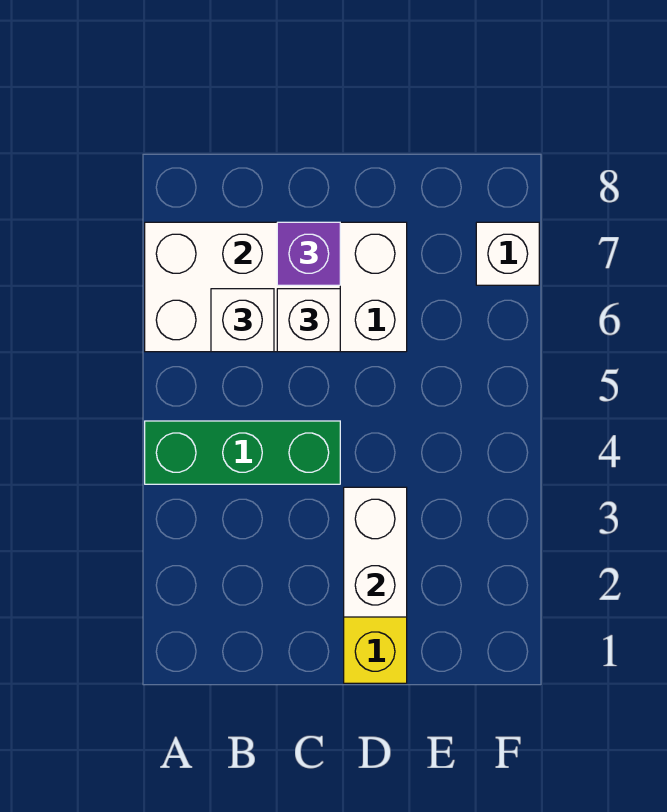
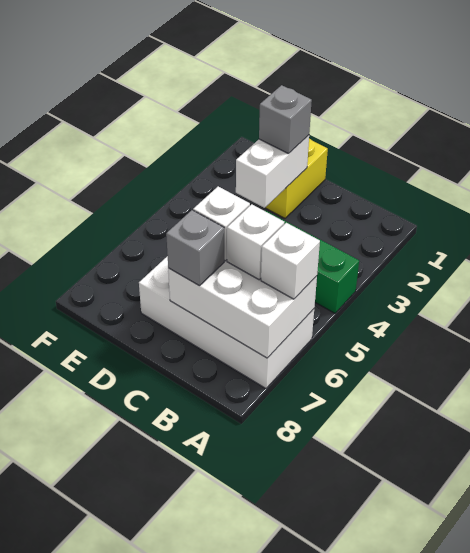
purple brick C7 level 3 -> grey brick C7 level 3
none -> grey brick D2 level 3
white brick F7 level 1 -> white brick A6 level 3

